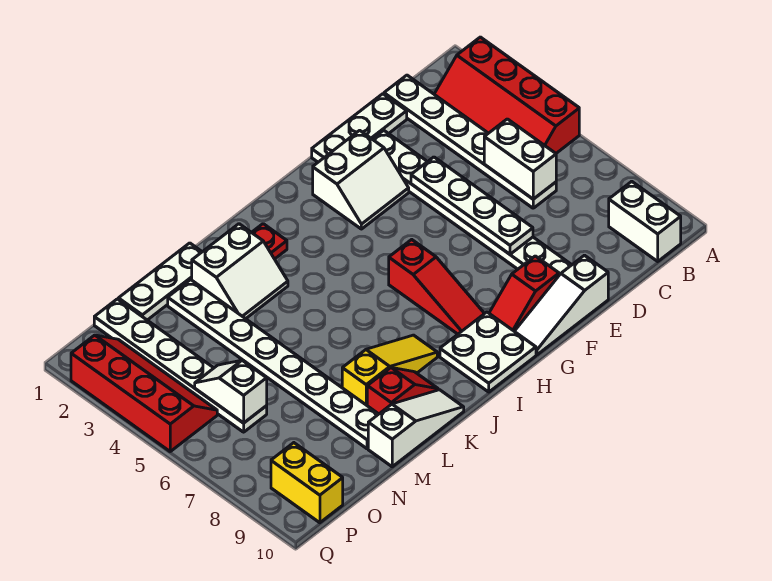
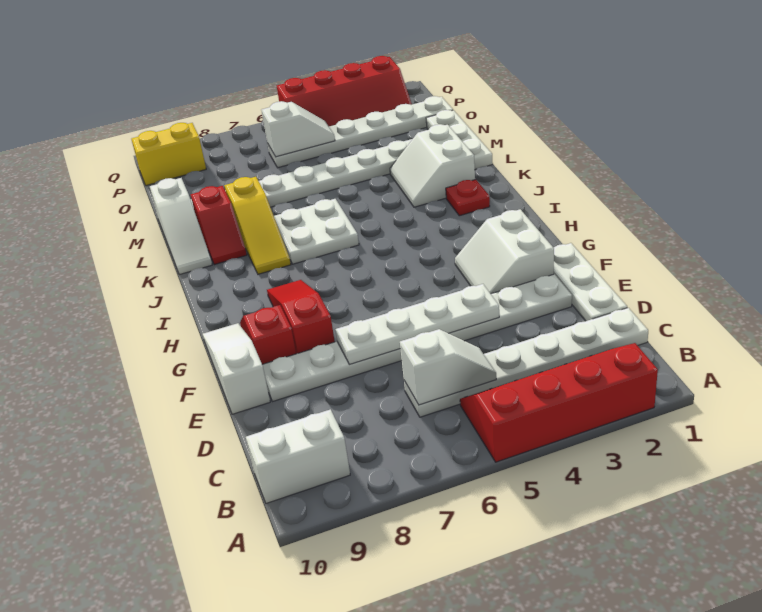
white brick C5:C6 level 2 -> white slope C5:C6 level 2 top 6
red slope H6:H8 level 1 top 6 -> red slope F8:H8 level 1 top F
white plate H9:I10 level 1 -> white plate J6:K7 level 1

